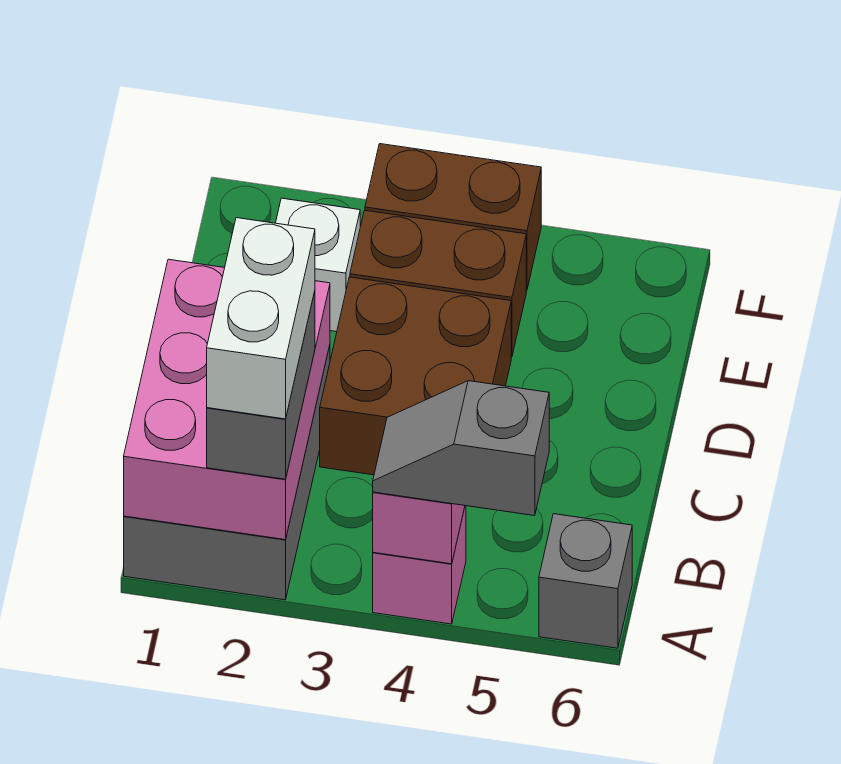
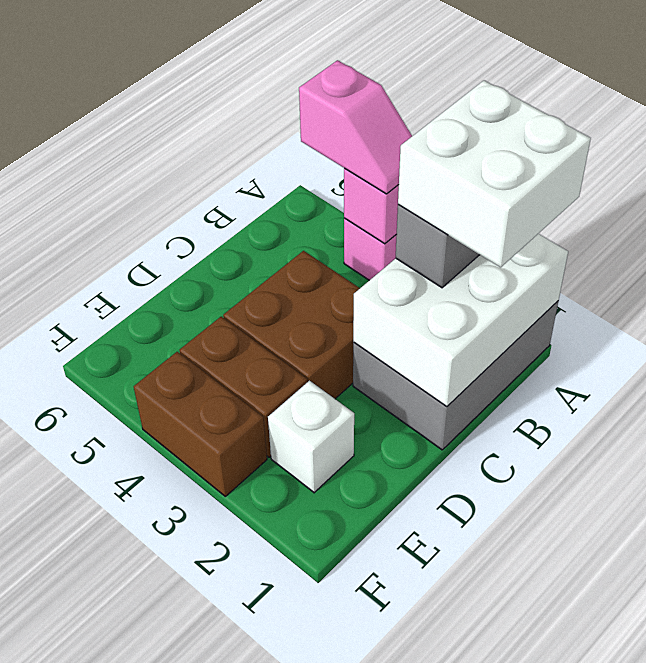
pink brick A1:C2 level 2 -> white brick A1:C2 level 2
white brick A2:B2 level 4 -> white brick A1:B2 level 4
grey slope A4:A5 level 3 top 5 -> pink slope A4:A5 level 3 top 5
grey brick A6 level 1 -> none

